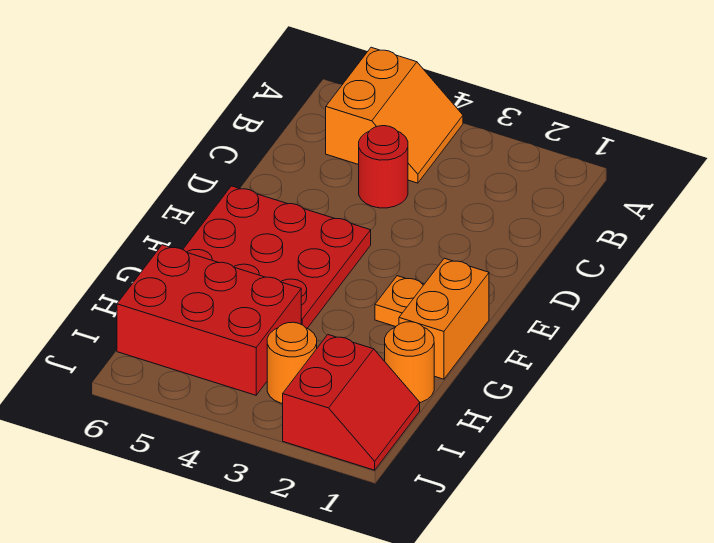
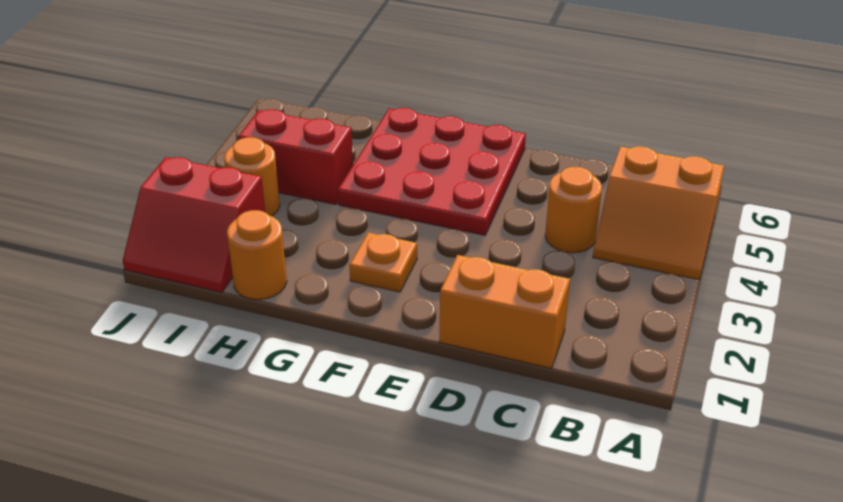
red round brick C4 level 1 -> orange round brick C4 level 1
orange brick F1:G1 level 1 -> orange brick C1:D1 level 1
red brick H4:I6 level 1 -> red brick H4:I4 level 1

